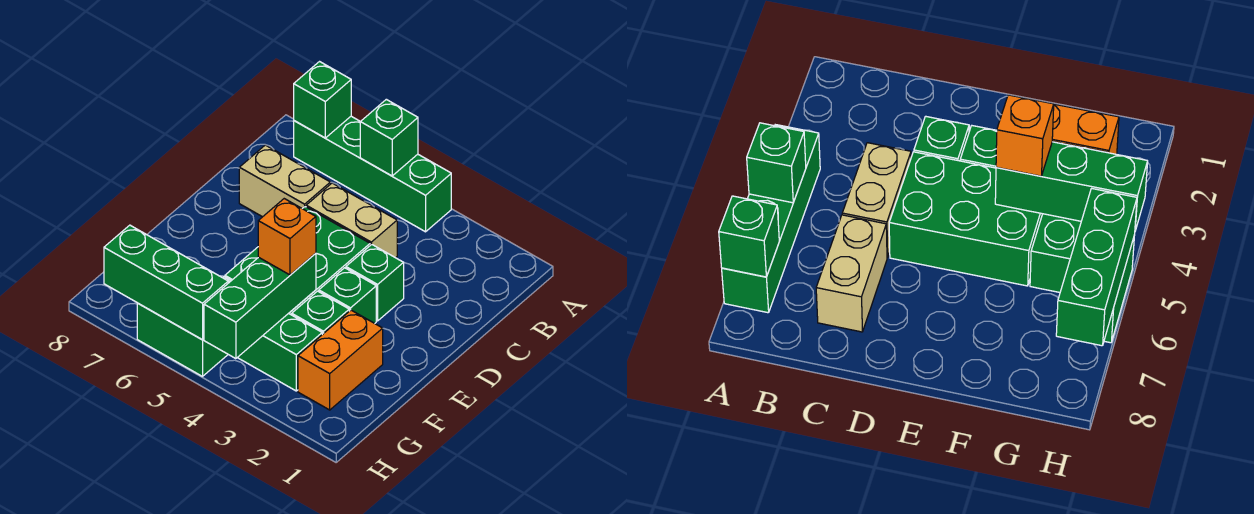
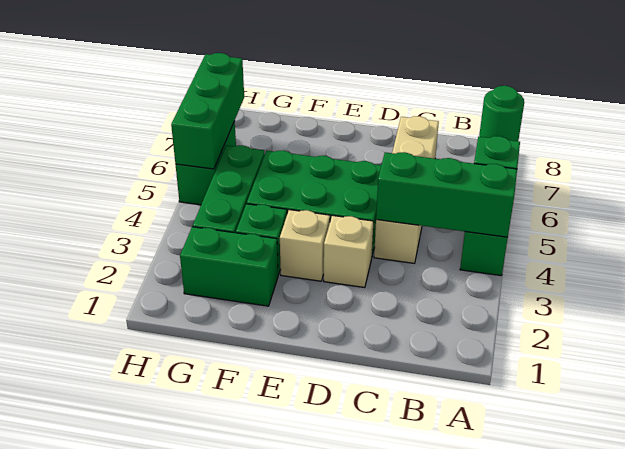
green brick A7 level 2 -> green round brick A7 level 2
green brick D3 level 1 -> tan brick D3 level 1
green brick E3 level 1 -> tan brick E3 level 1
orange brick F2:G2 level 1 -> green brick F2:G2 level 1
green brick F4:H4 level 2 -> green brick A4:C4 level 2
orange brick F4 level 3 -> none

